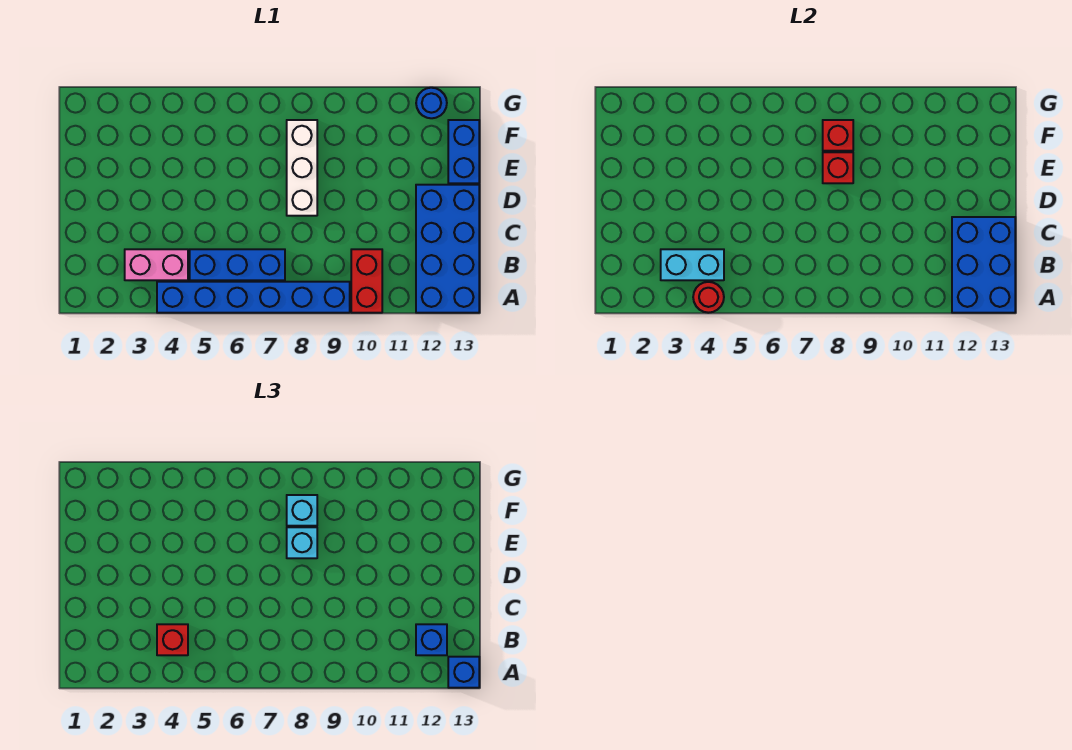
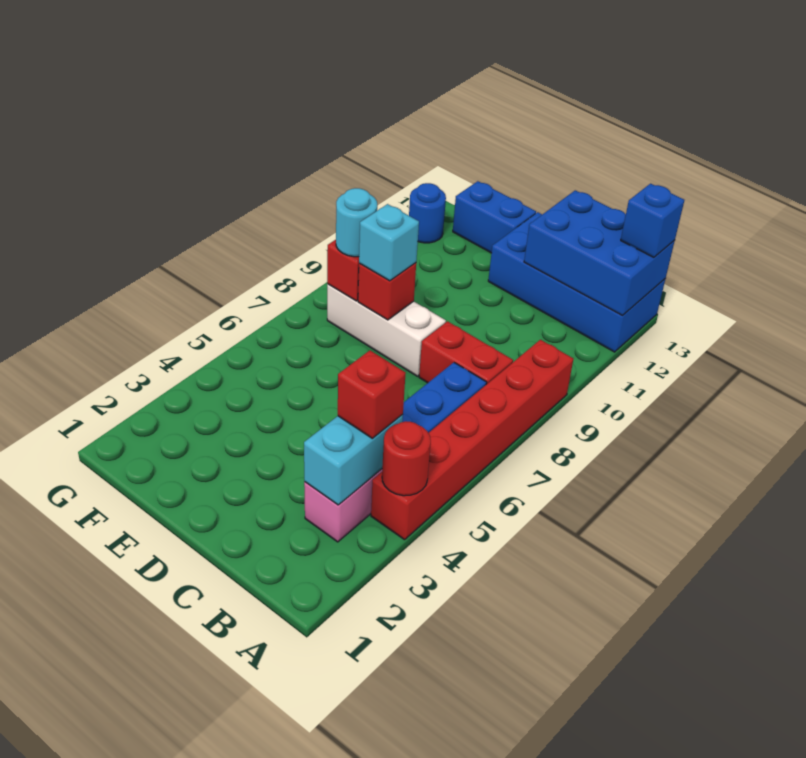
blue brick A4:A9 level 1 -> red brick A4:A9 level 1
red brick A10:B10 level 1 -> red brick B8:C8 level 1
blue brick B12 level 3 -> none
cyan brick F8 level 3 -> cyan round brick F8 level 3

